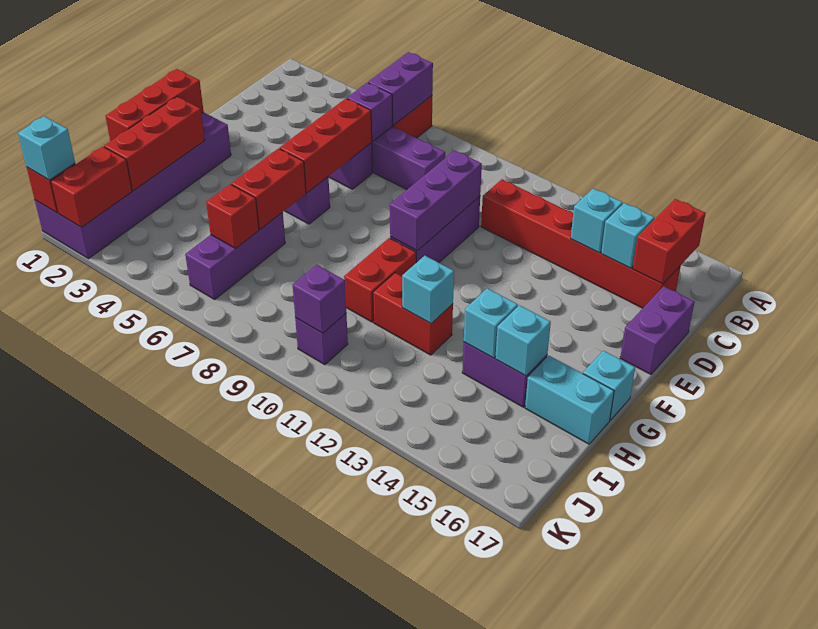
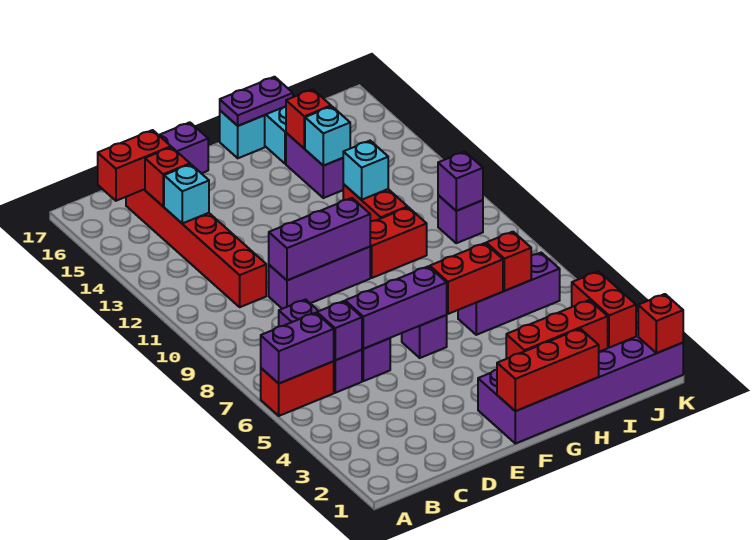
cyan brick C15 level 2 -> red brick C15 level 2
red brick D6:F6 level 2 -> purple brick D6:F6 level 2
none -> purple plate G17:H17 level 2
cyan brick H15 level 2 -> red brick H15 level 2
red brick J2:K2 level 2 -> red brick J2:J3 level 2
cyan brick K1 level 3 -> none

